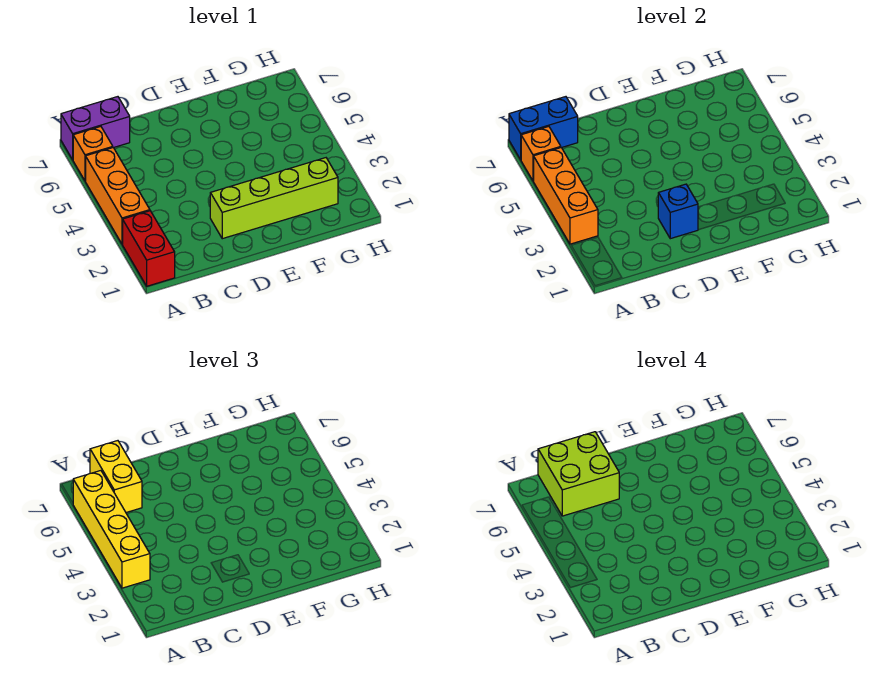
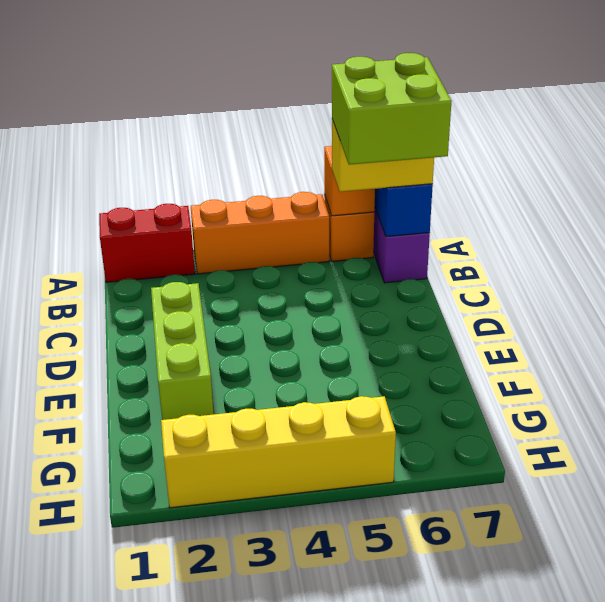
orange brick A3:A5 level 2 -> none
yellow brick A3:A6 level 3 -> yellow brick H2:H5 level 1
lime brick D2:G2 level 1 -> lime brick D2:F2 level 1
blue brick D2 level 2 -> none

